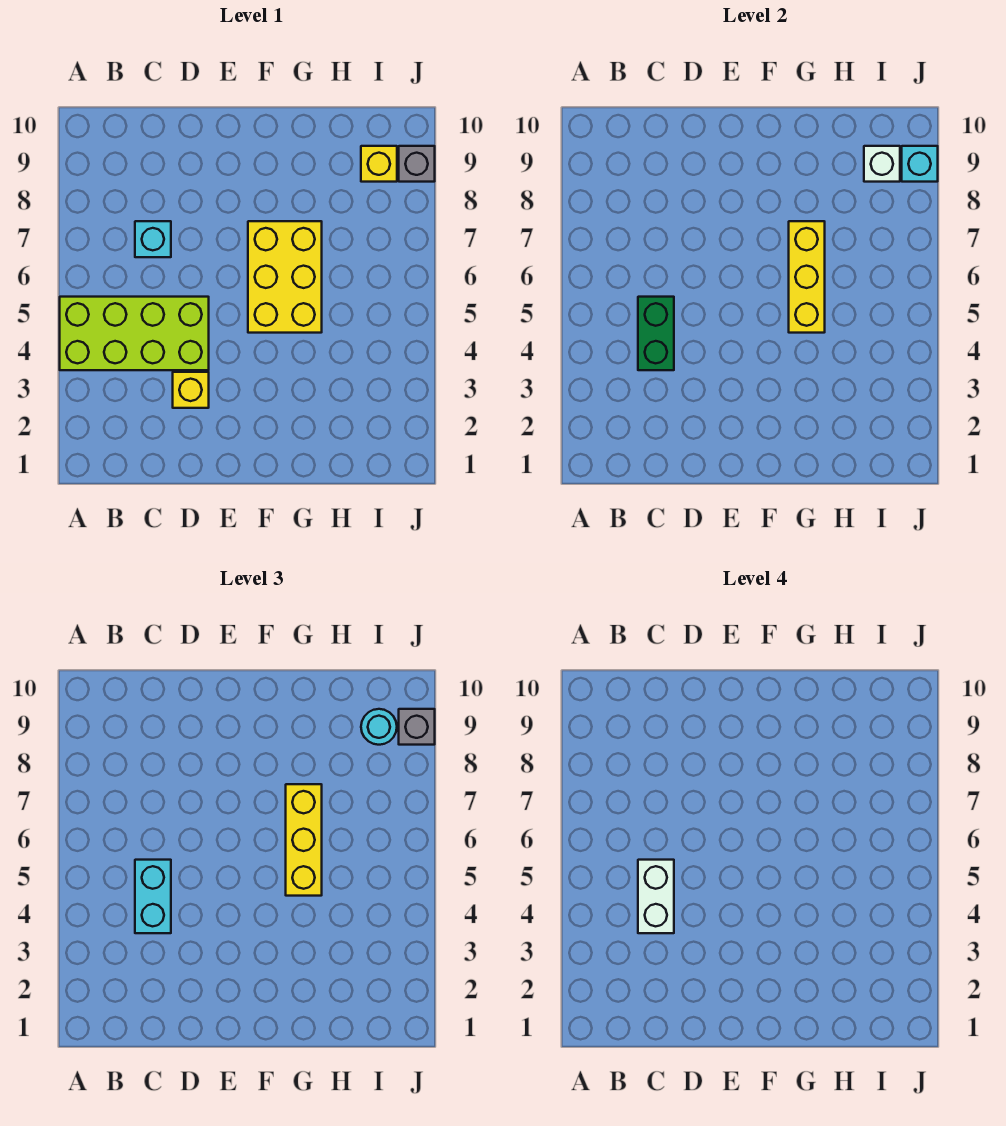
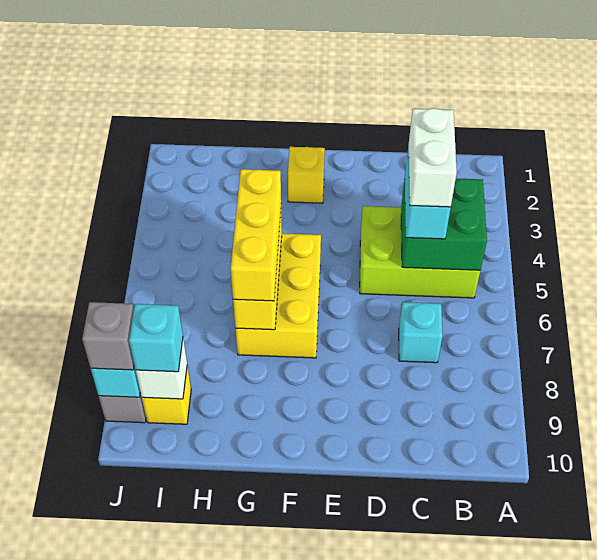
lime brick A4:D5 level 1 -> lime brick B4:D5 level 1
green brick C4:C5 level 2 -> green brick B4:C5 level 2
yellow brick D3 level 1 -> yellow brick F2 level 1
cyan round brick I9 level 3 -> cyan brick I9 level 3

